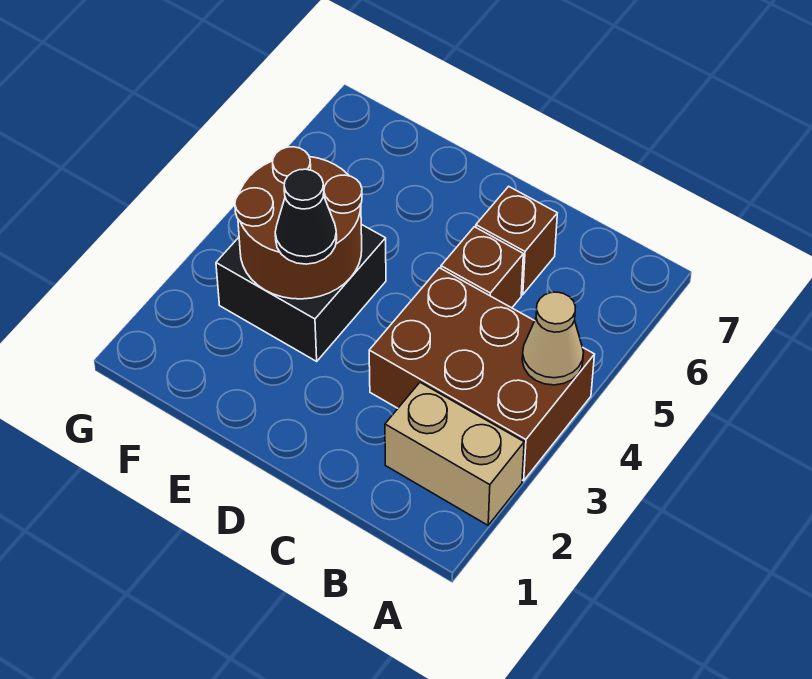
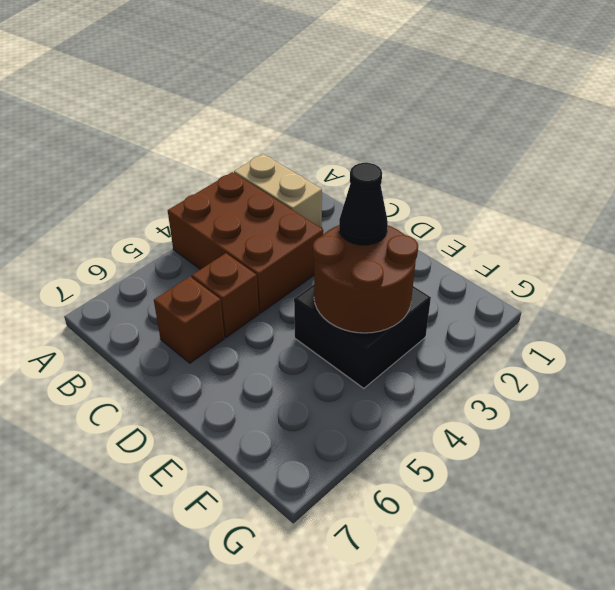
tan cone A4 level 2 -> none

